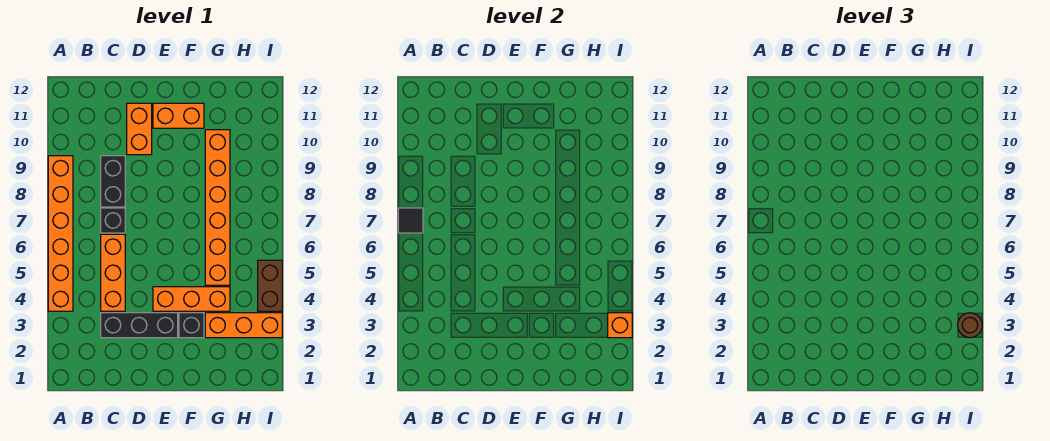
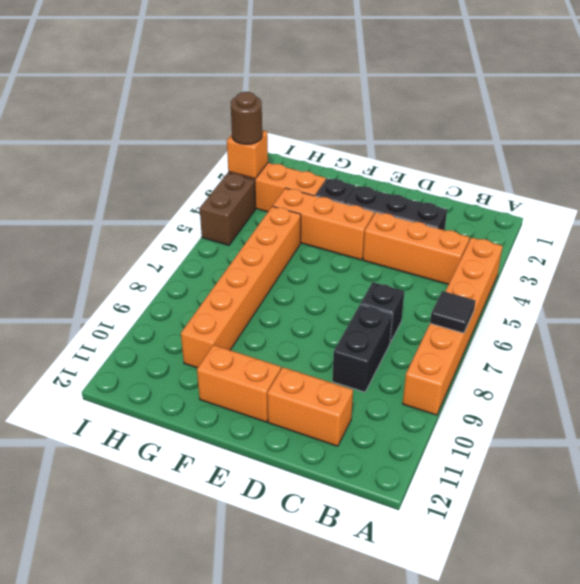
orange brick C4:C6 level 1 -> orange brick B4:D4 level 1
orange brick D10:D11 level 1 -> orange brick C11:D11 level 1

